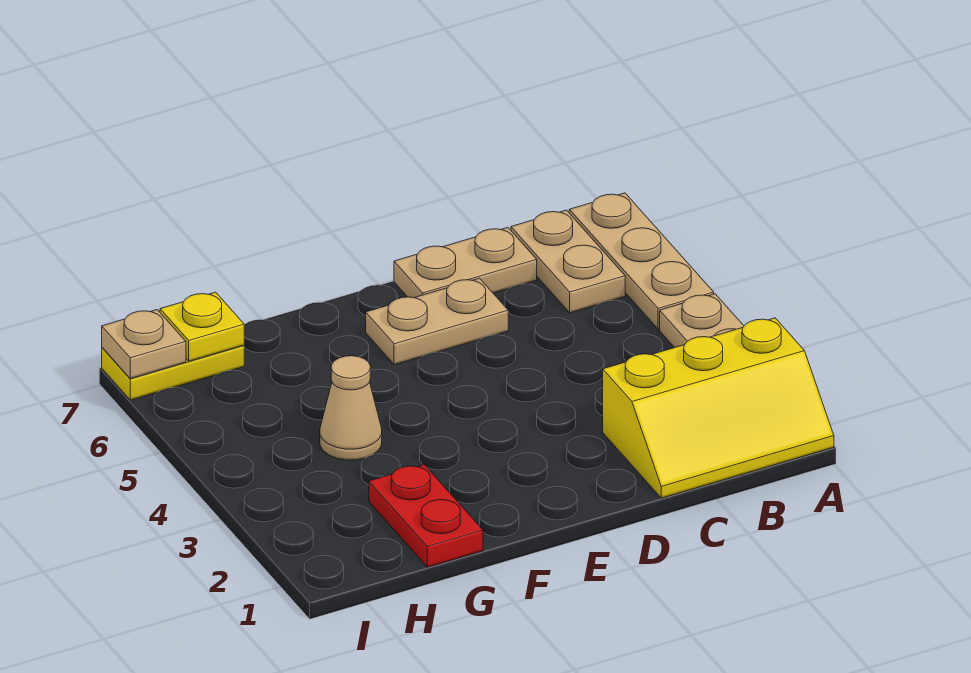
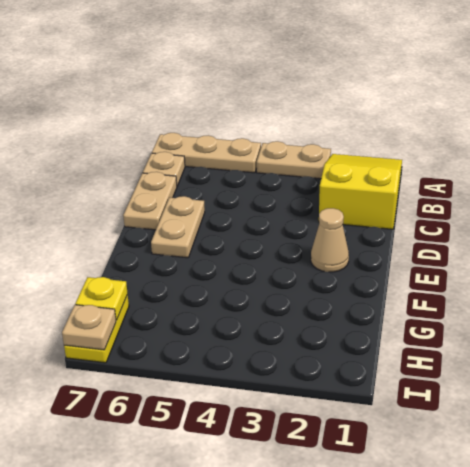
yellow slope A1:C2 level 1 top 2 -> yellow slope A1:C2 level 1 top C
tan plate B6:B7 level 1 -> tan plate B7 level 1
red plate G1:G2 level 1 -> none
tan cone G4 level 1 -> tan cone E2 level 1

